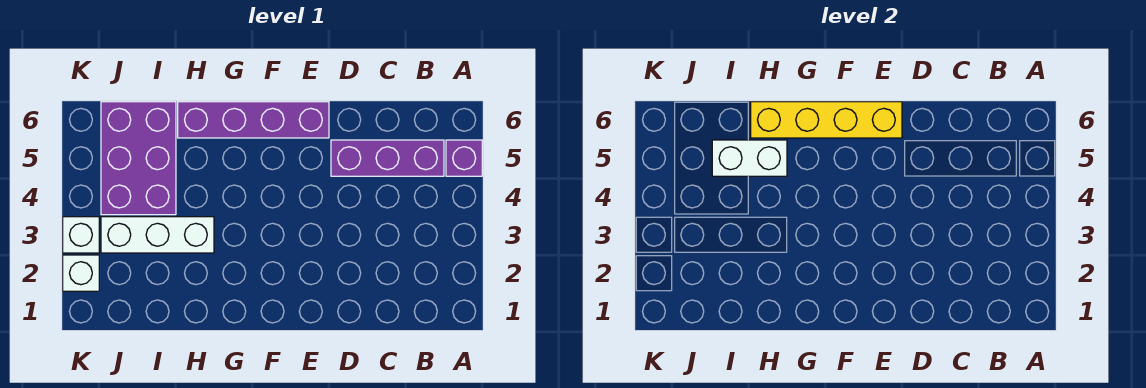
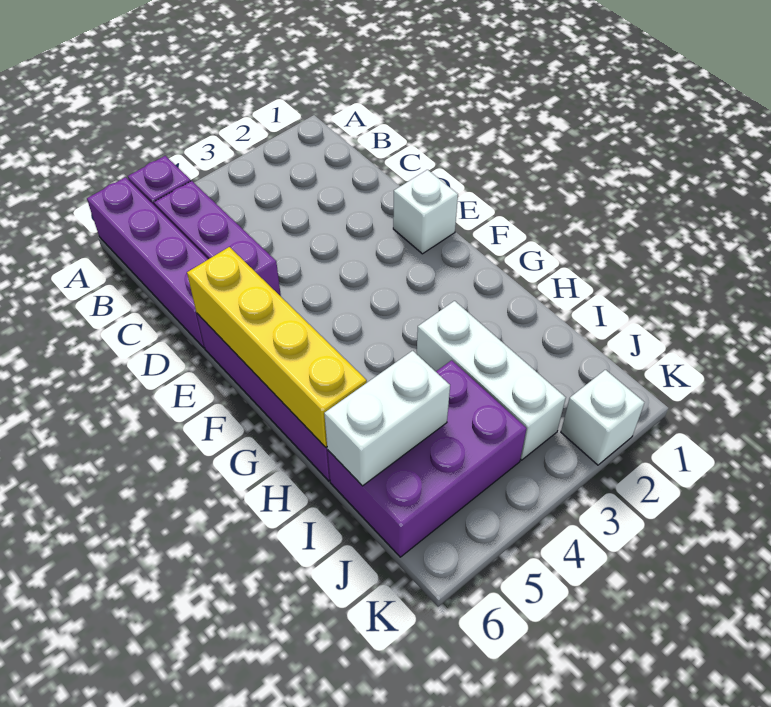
none -> purple brick A6:D6 level 1
white brick H5:I5 level 2 -> white brick I5:I6 level 2
white brick K3 level 1 -> white brick E1 level 1

